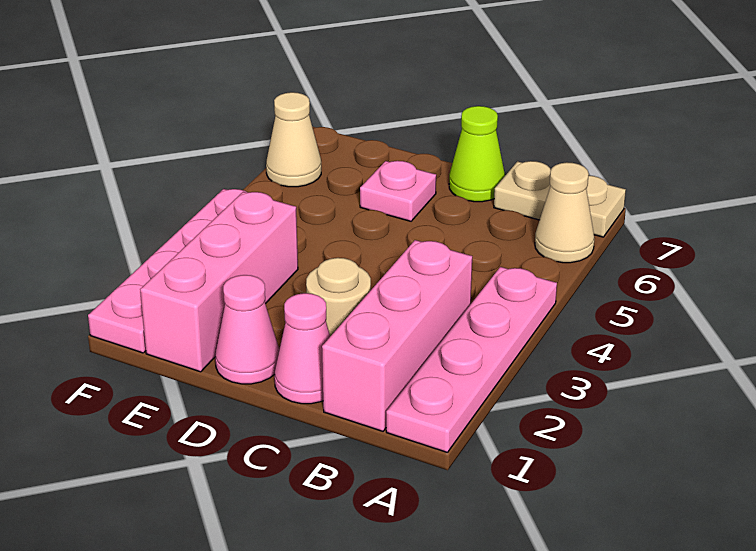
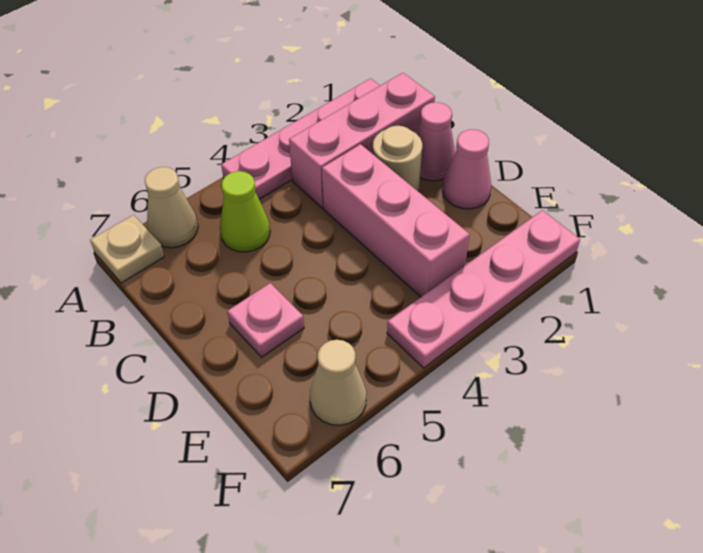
tan plate A7:B7 level 1 -> tan plate A7 level 1
lime cone C7 level 1 -> lime cone B5 level 1
pink brick E1:E3 level 1 -> pink brick C3:E3 level 1

